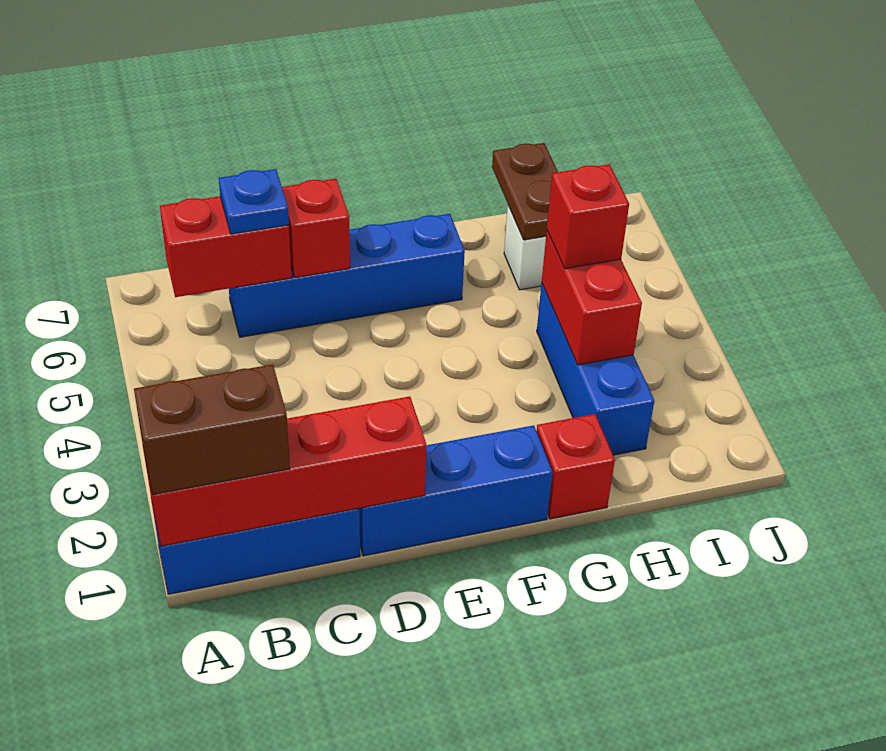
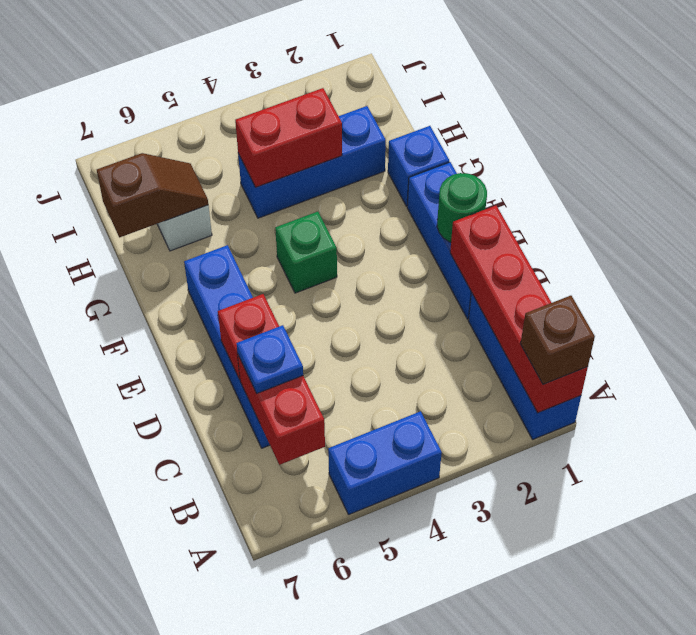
brown brick A1:B1 level 3 -> brown brick A1 level 3
none -> blue brick A4:A5 level 1
none -> green round brick E1 level 2
none -> green brick F4 level 1
red brick G1 level 1 -> blue brick G1 level 1
red brick H4 level 3 -> none
brown plate H6:H7 level 2 -> brown slope H6:H7 level 2 top 7

